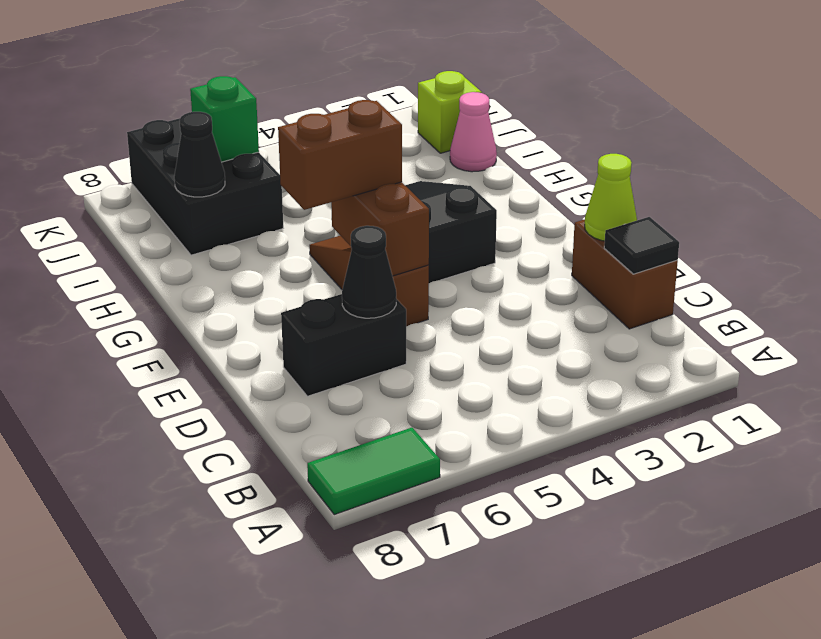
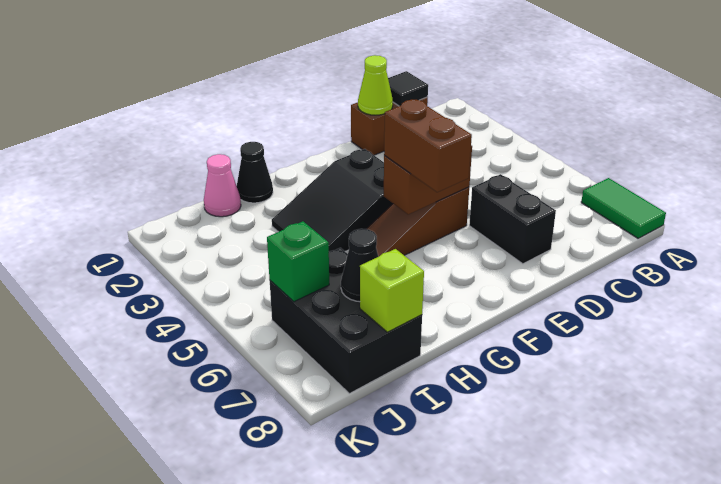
black cone D6 level 2 -> black cone H1 level 1
black brick I6:K7 level 1 -> black brick I6:J8 level 1
lime brick J1 level 1 -> lime brick I8 level 2

